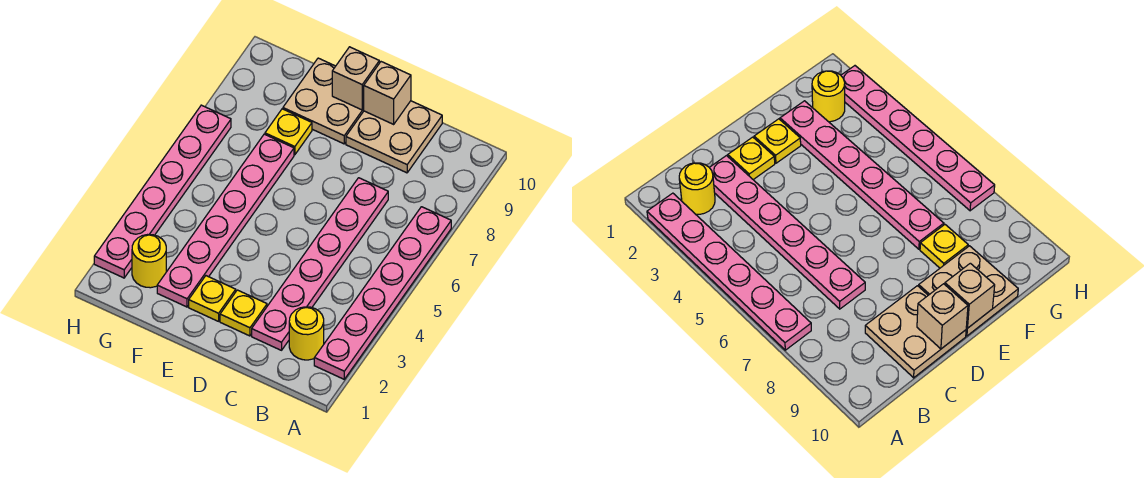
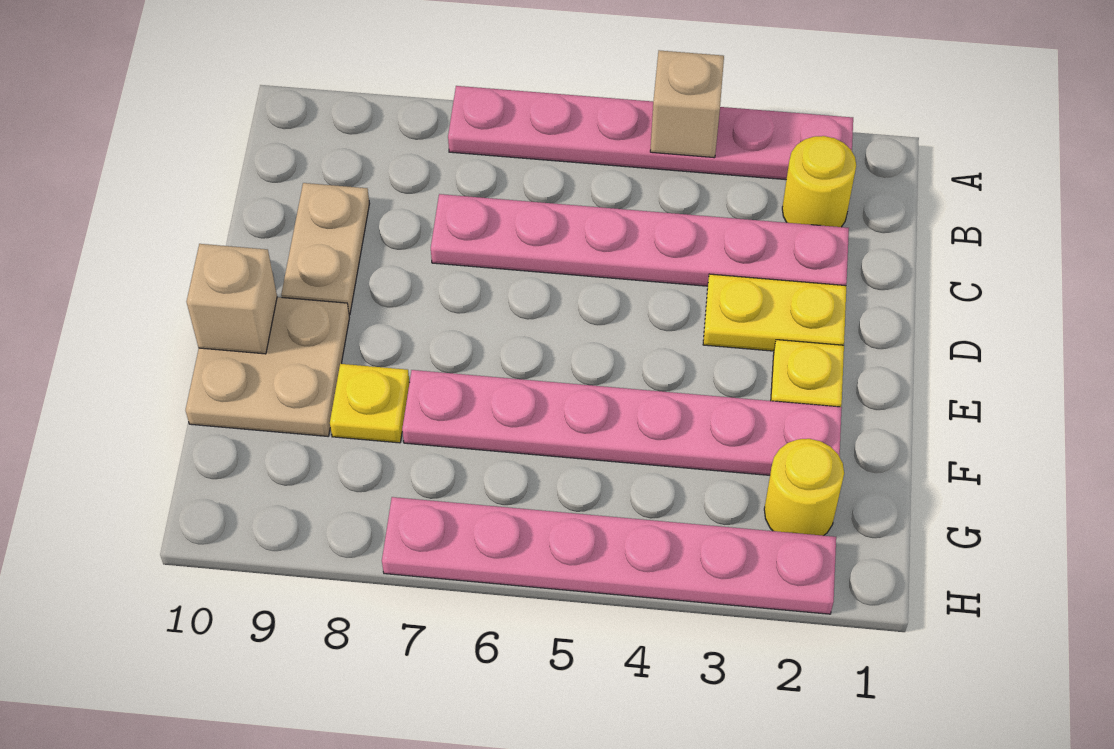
tan plate C9:D10 level 1 -> tan plate C9:D9 level 1
yellow plate D2 level 1 -> yellow plate D2:D3 level 1
tan brick D10 level 2 -> tan brick A4 level 2

